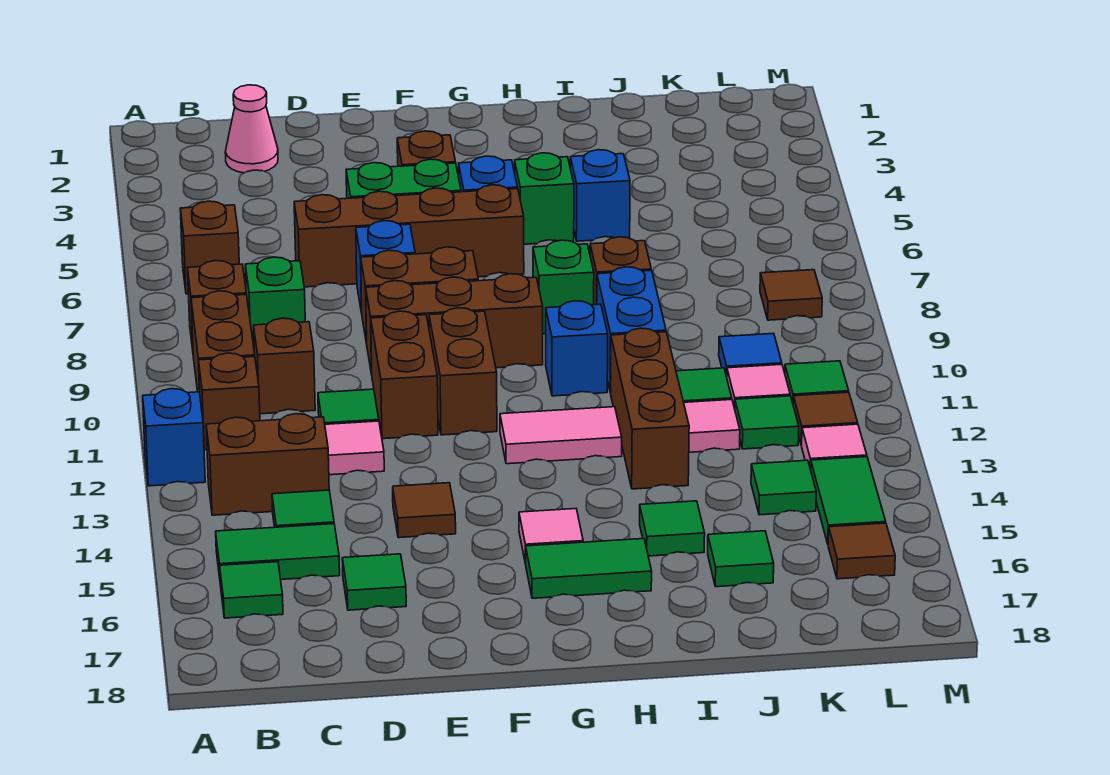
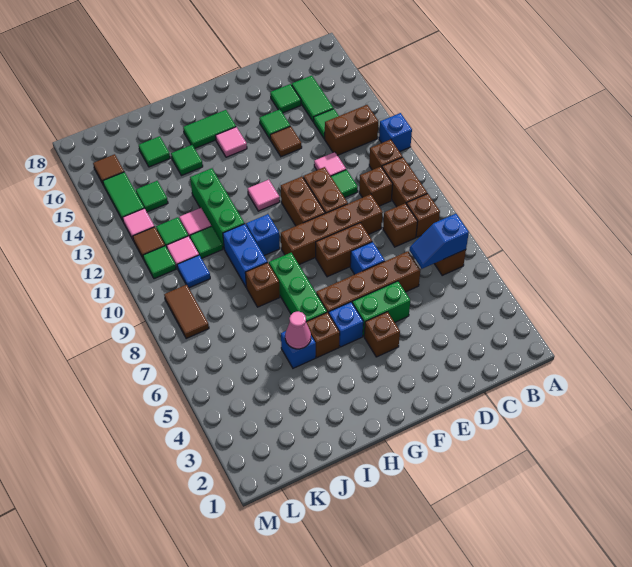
none -> blue slope B6:C6 level 2 top B
green tile B15:C15 level 1 -> green tile C15:C16 level 1
green tile B16 level 1 -> green tile E15 level 1
pink cone C2 level 1 -> pink cone I5 level 2
green brick C8 level 1 -> brown brick C8 level 1
brown brick E9:G9 level 1 -> brown brick D9:G9 level 1
pink tile G12:H12 level 1 -> pink tile G12 level 1
green brick H5 level 1 -> brown brick H5 level 1
green brick H8 level 1 -> green brick H6:H8 level 1
brown brick I11:I13 level 1 -> green brick I11:I13 level 1
brown tile L8 level 1 -> brown tile L8:L9 level 1

